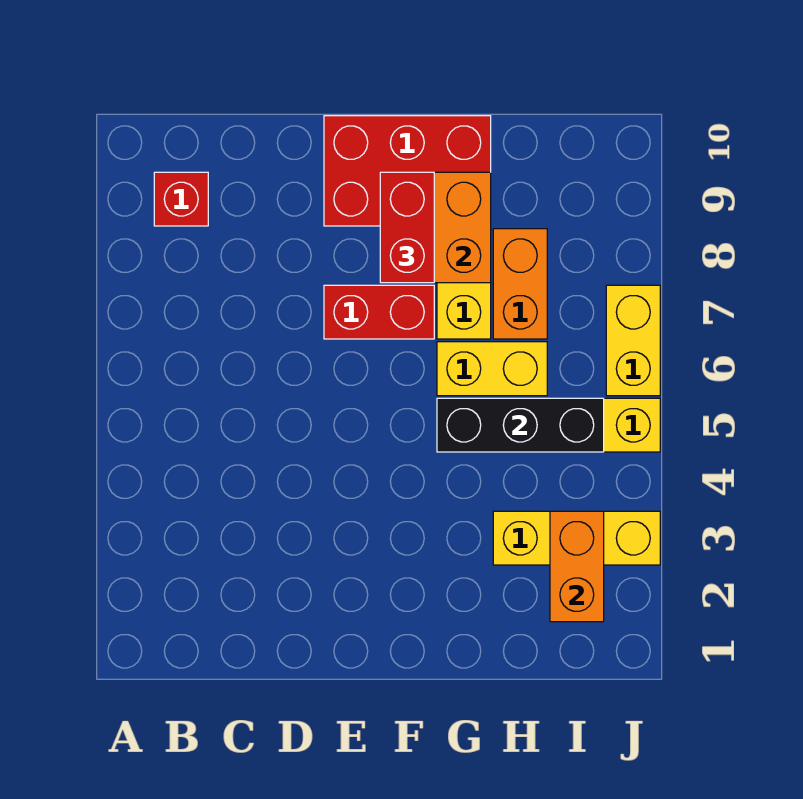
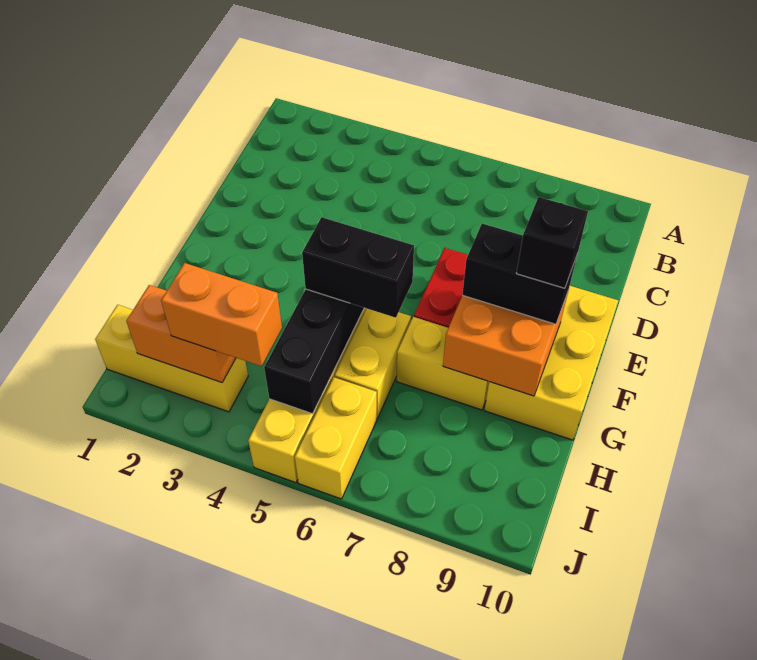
red brick B9 level 1 -> none
red brick E9:G10 level 1 -> yellow brick E9:G10 level 1
red brick F8:F9 level 3 -> black brick F8:F9 level 3
none -> black brick F9 level 4
none -> black brick G5:G6 level 3
yellow brick H3:J3 level 1 -> yellow brick I1:I3 level 1
orange brick H7:H8 level 1 -> orange brick I3:I4 level 3
yellow brick J6:J7 level 1 -> yellow brick I6:J6 level 1

